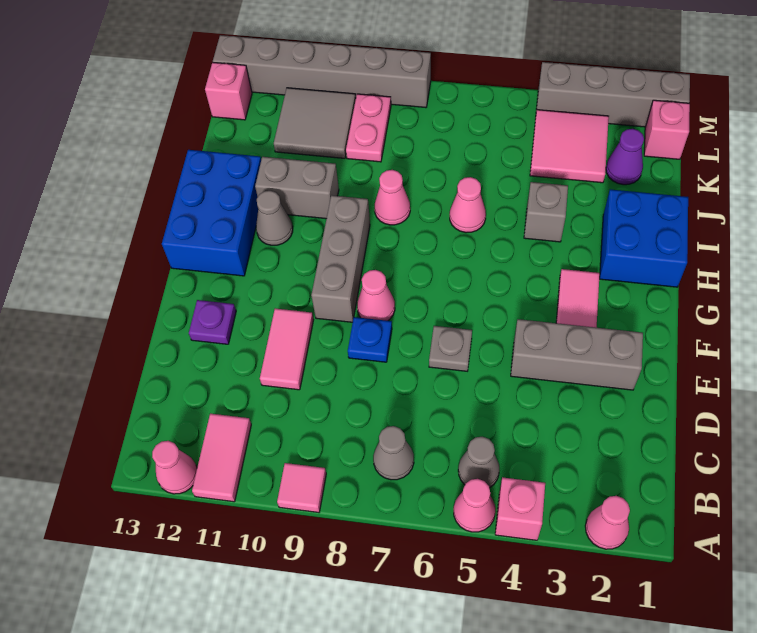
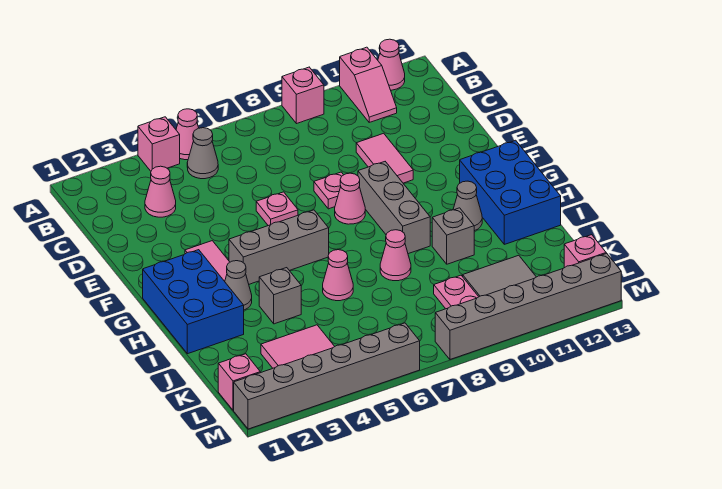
pink cone A2 level 1 -> pink cone C3 level 1
pink tile A9 level 1 -> pink brick A9 level 1
pink tile A11:B11 level 1 -> pink slope A11:B11 level 1 top A
grey cone B7 level 1 -> grey cone H3 level 1
grey brick E2:E4 level 1 -> grey brick G4:G6 level 1
grey plate E6 level 1 -> pink plate E6 level 1
blue plate E8 level 1 -> pink plate E8 level 1
purple plate E12 level 1 -> none
blue brick H1:I2 level 1 -> blue brick G1:I2 level 1
grey brick I10:I11 level 1 -> grey brick I10 level 1
purple cone K2 level 1 -> none
grey brick M1:M4 level 1 -> grey brick M1:M6 level 1

